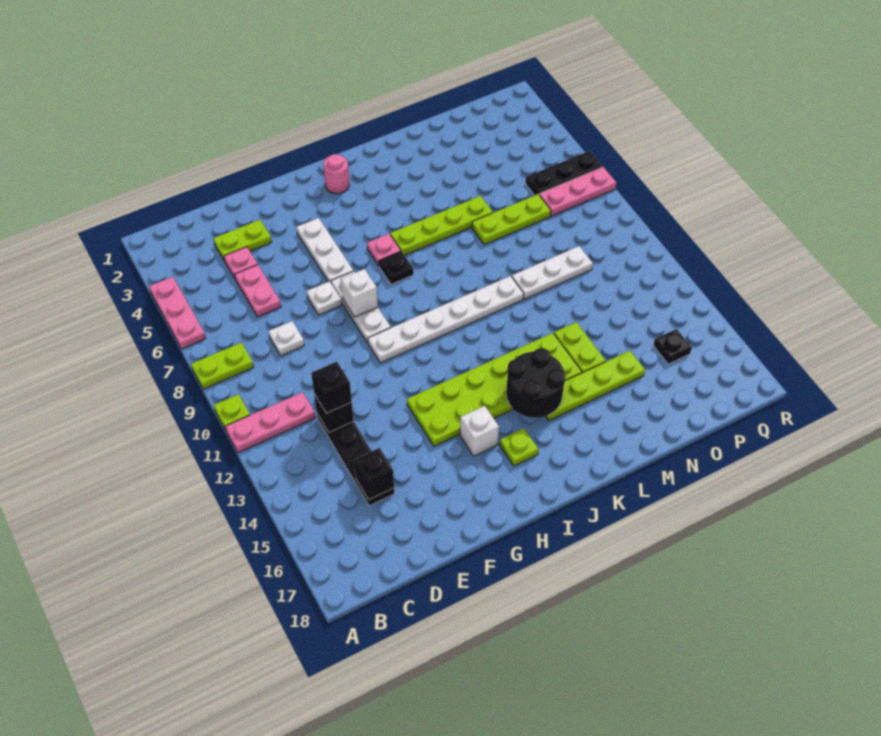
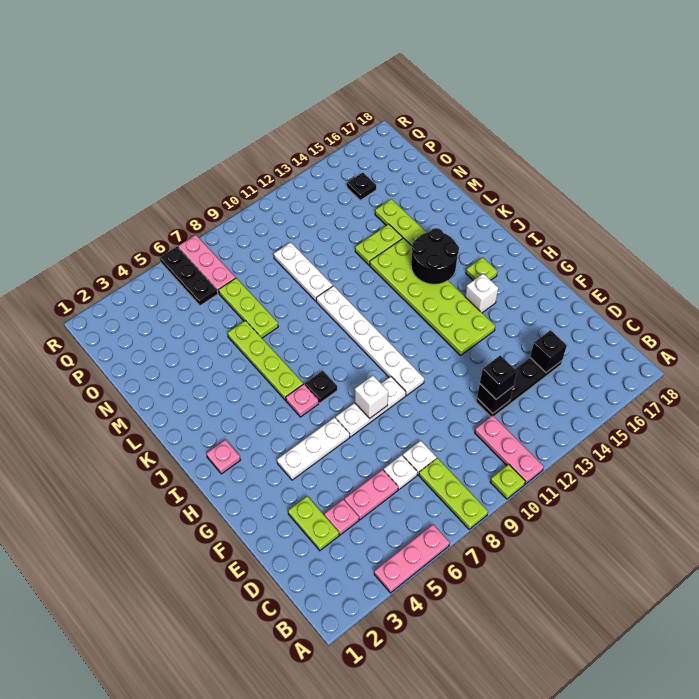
lime plate A8:B8 level 1 -> lime plate A8:C8 level 1
white plate F7 level 1 -> white plate D7 level 1
pink round brick I2 level 1 -> pink plate I2 level 1

